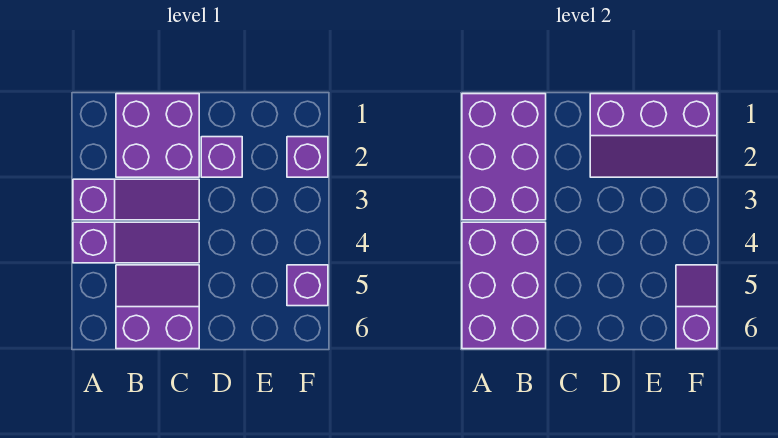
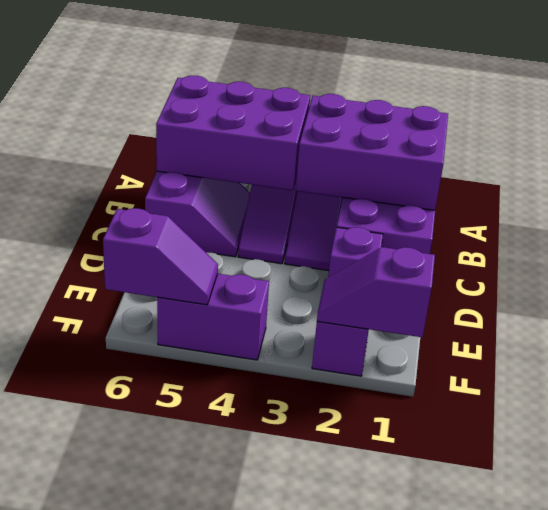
purple slope D1:F2 level 2 top 1 -> purple slope F1:F2 level 2 top 1
purple brick F5 level 1 -> purple brick F4:F5 level 1

